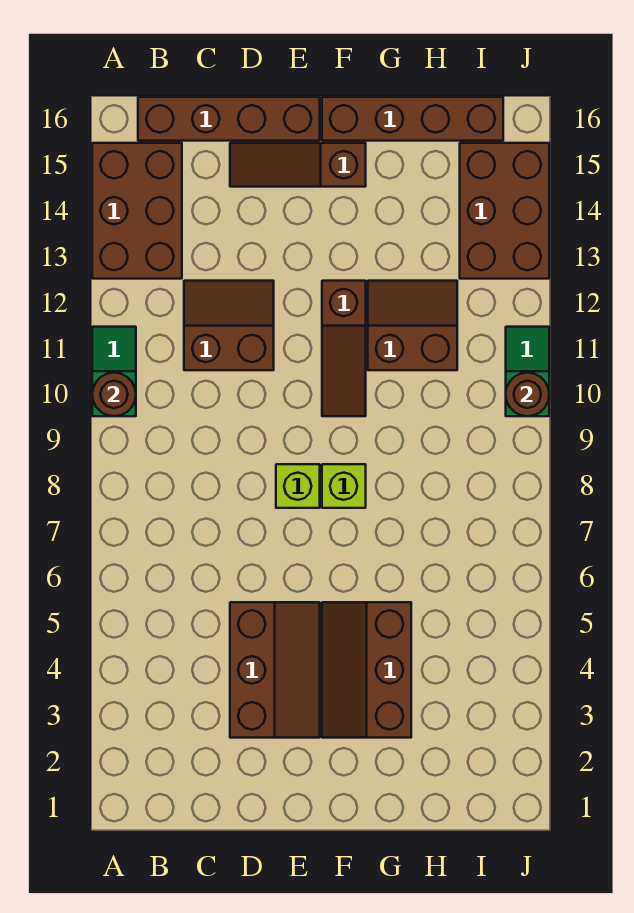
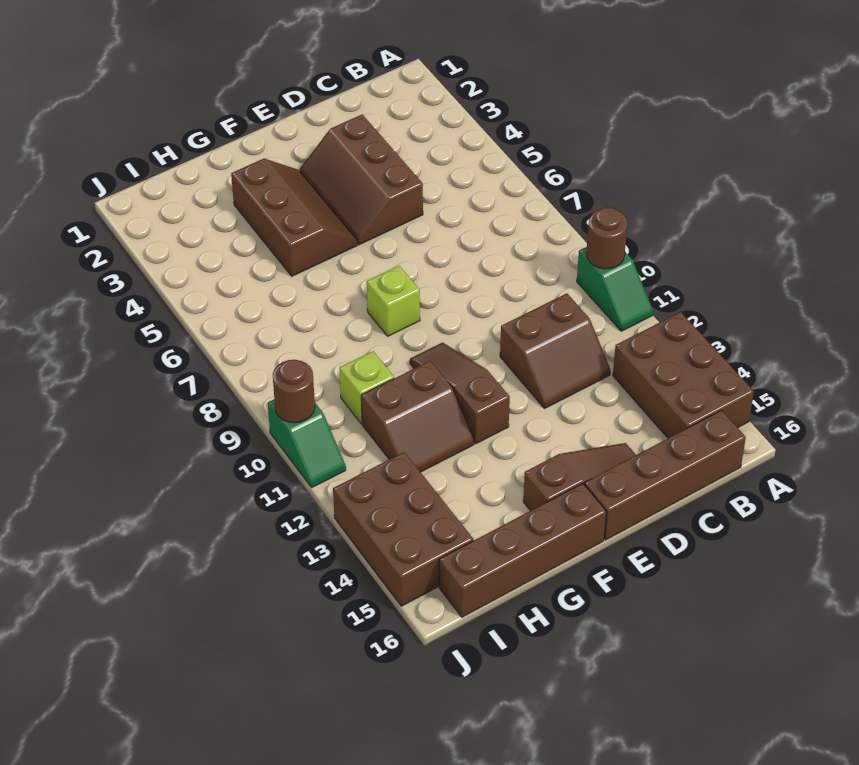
lime brick E8 level 1 -> lime brick H10 level 1

